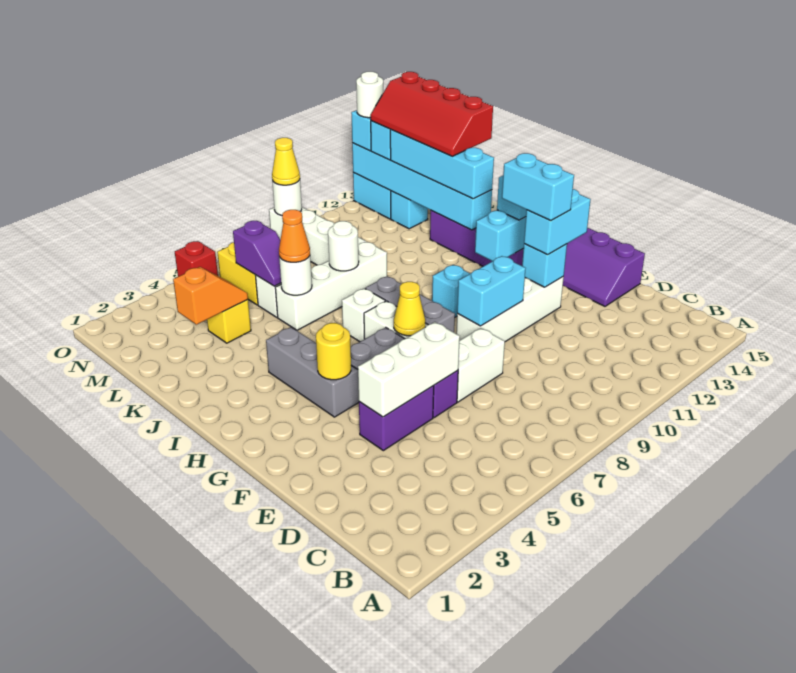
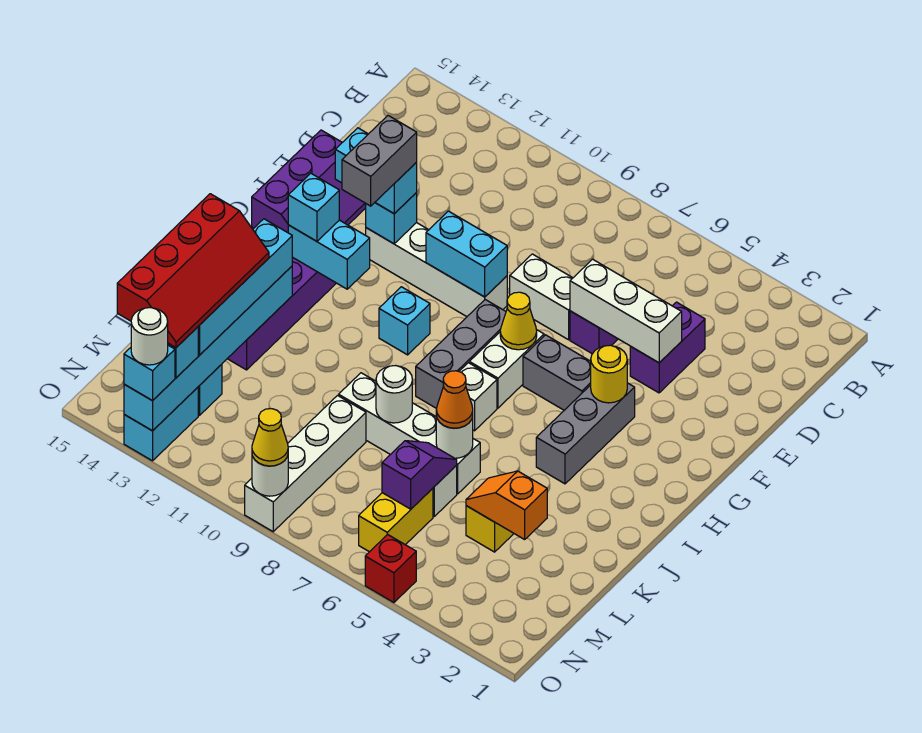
purple brick E4:E5 level 1 -> purple brick D4:E4 level 1
cyan brick F12:G12 level 4 -> grey brick F12:G12 level 4

